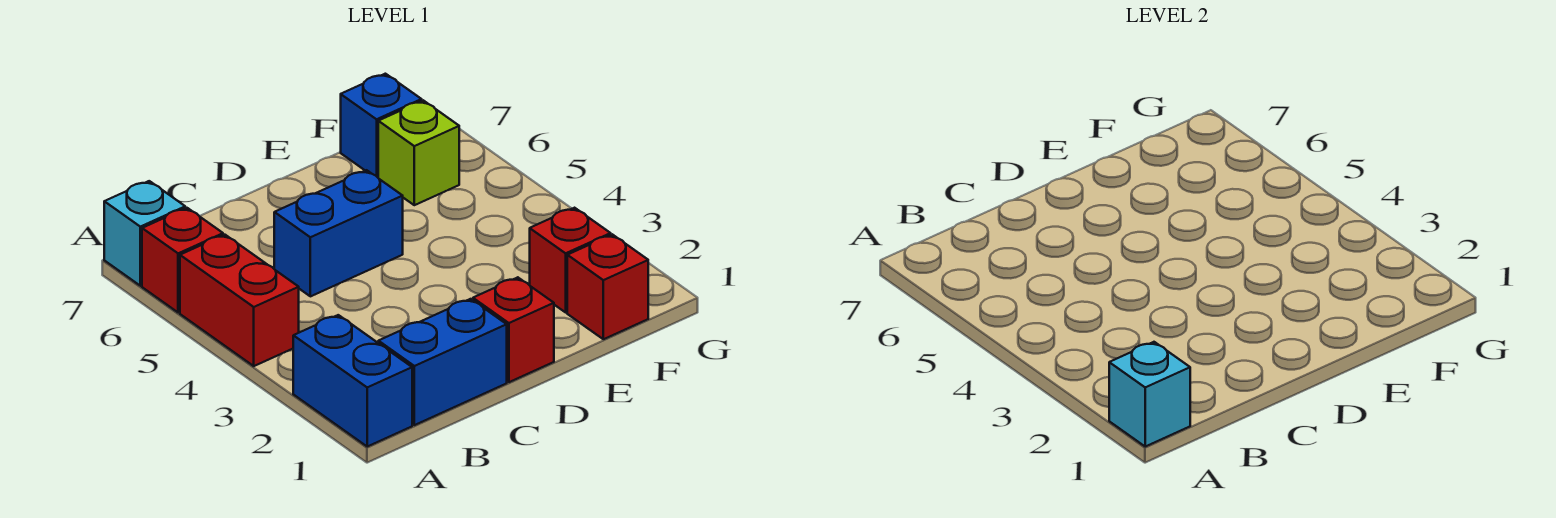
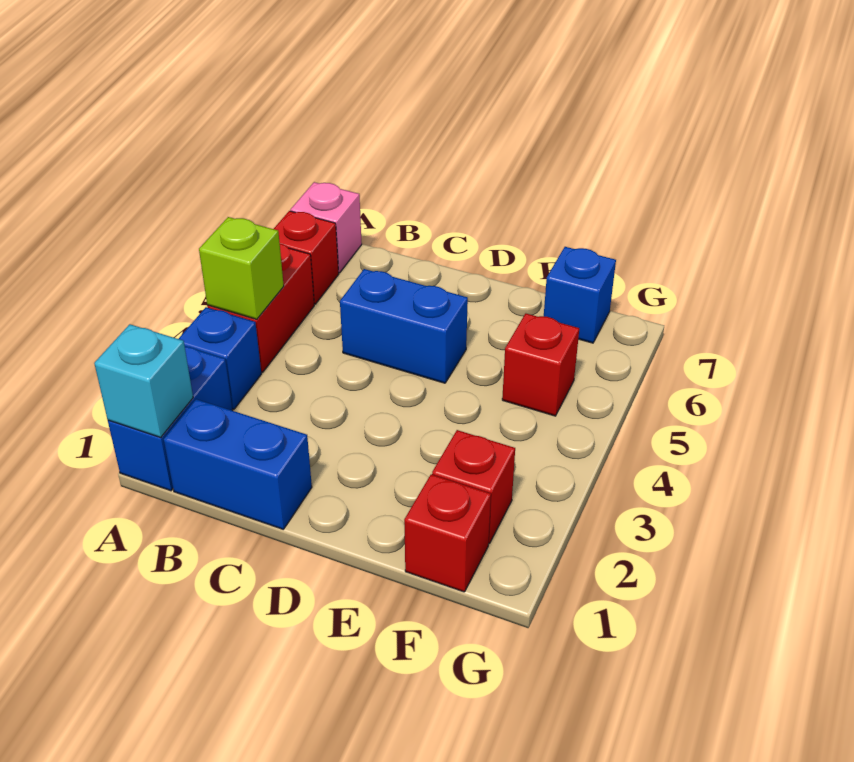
none -> blue brick A3 level 1
cyan brick A7 level 1 -> pink brick A7 level 1
red brick D1 level 1 -> red brick F5 level 1
lime brick F6 level 1 -> lime brick A4 level 2

